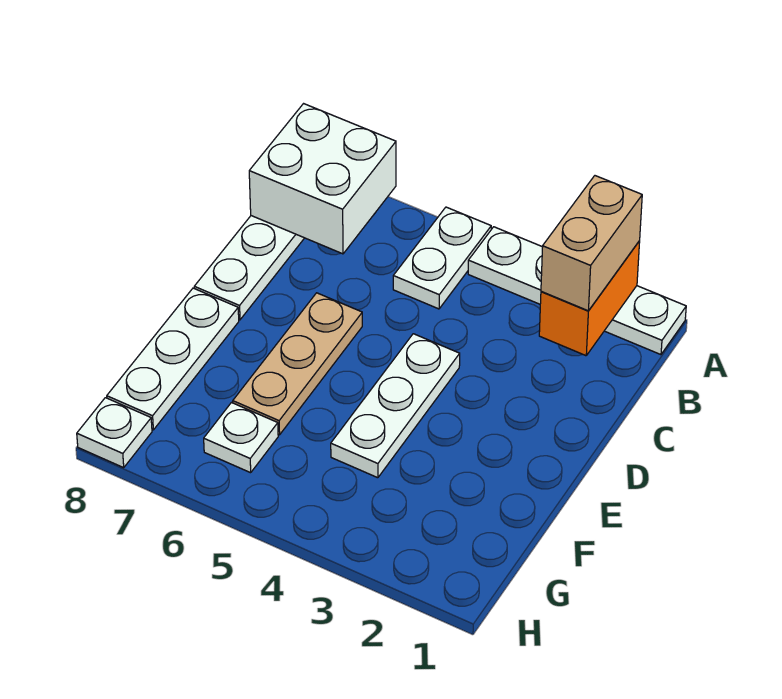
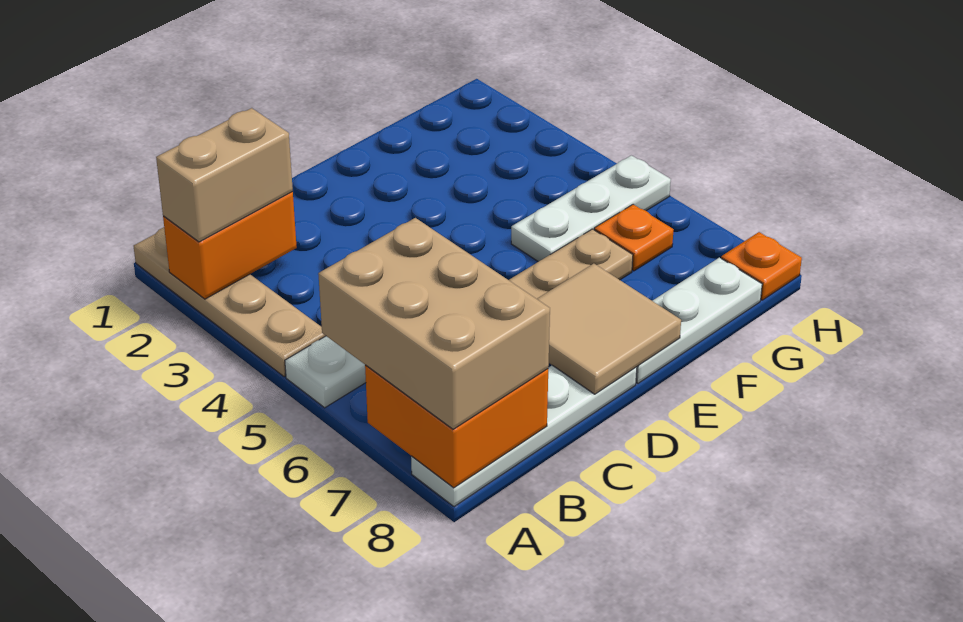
white plate A1:A4 level 1 -> tan plate A1:A4 level 1
none -> tan brick A6:B8 level 3
white brick A7:B8 level 2 -> orange brick A7:B8 level 2
white plate D4:F4 level 1 -> white plate F5:H5 level 1
none -> tan tile D7:E8 level 2
white plate G6 level 1 -> orange plate G6 level 1
white plate H8 level 1 -> orange plate H8 level 1

